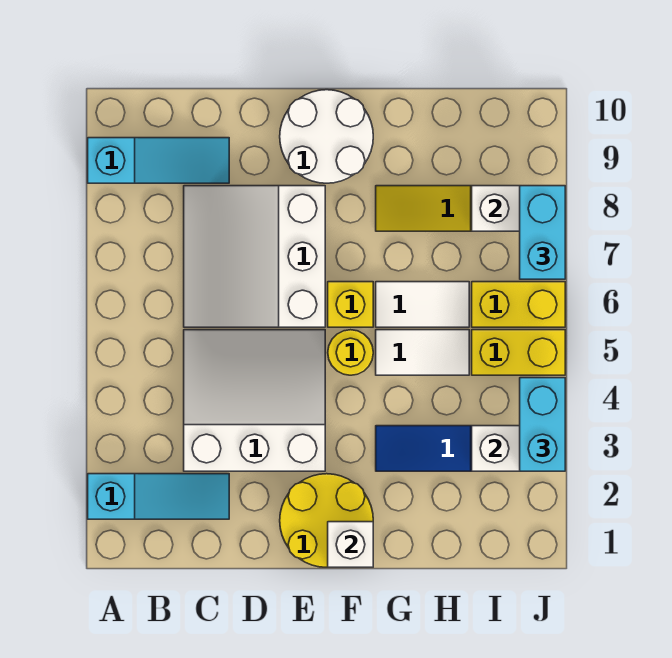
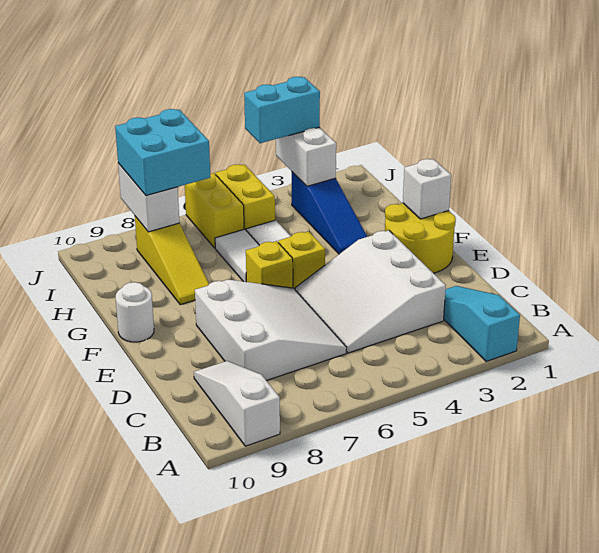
cyan slope A9:C9 level 1 top A -> white slope A9:C9 level 1 top A
white slope C6:E8 level 1 top E -> white slope C6:E8 level 1 top 8
white round brick E9:F10 level 1 -> white round brick F10 level 1
yellow round brick F5 level 1 -> yellow brick F5 level 1
cyan brick J7:J8 level 3 -> cyan brick I7:J8 level 3

